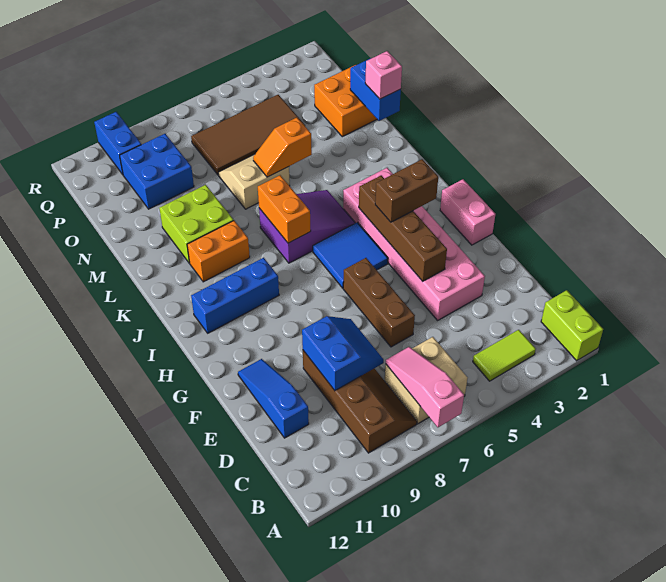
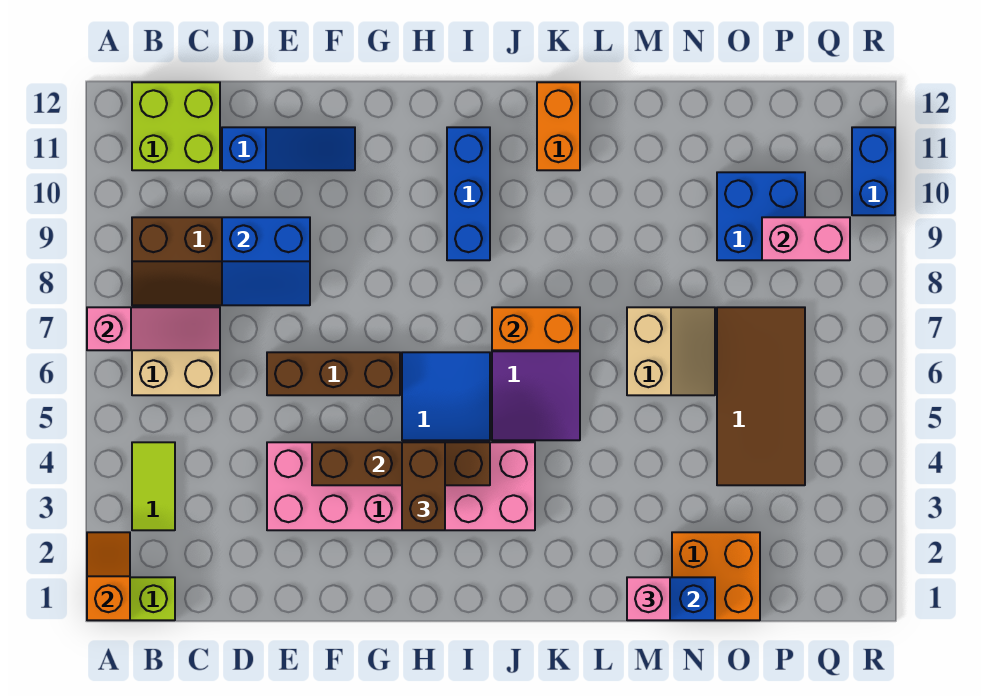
pink brick G1:H1 level 1 -> pink brick P9:Q9 level 2
orange brick K9:K10 level 1 -> orange brick K11:K12 level 1
lime brick L9:M10 level 1 -> lime brick B11:C12 level 1
orange slope M5:M6 level 2 top 5 -> orange slope A1:A2 level 2 top 1
blue brick Q10:R10 level 1 -> blue brick R10:R11 level 1

